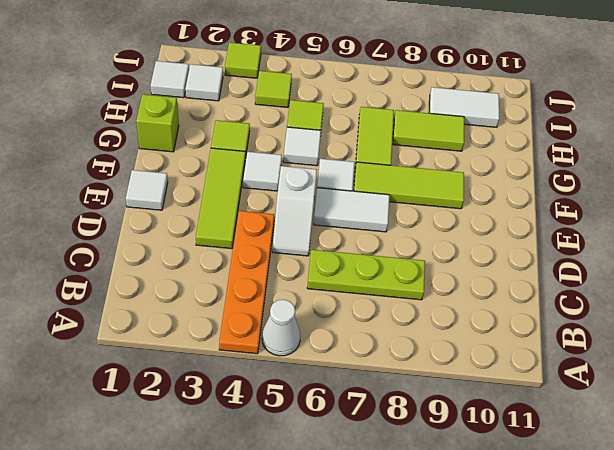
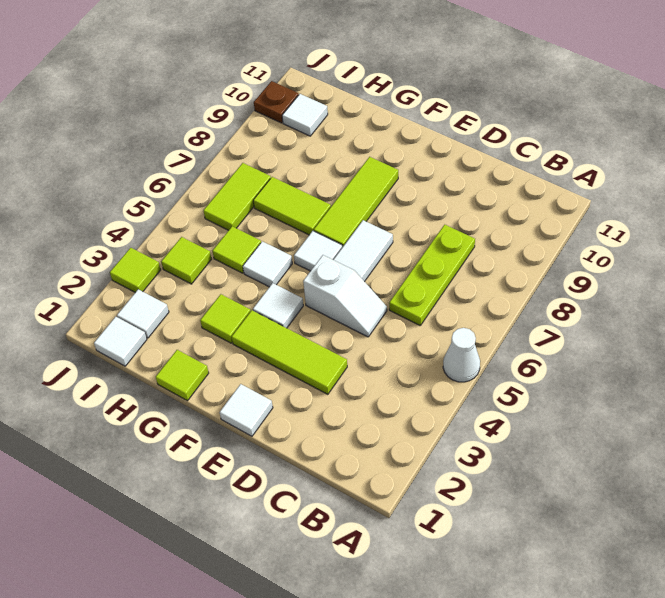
orange plate A4:D4 level 1 -> none
lime brick G1 level 1 -> lime tile G1 level 1
lime tile H8:H9 level 1 -> lime tile I6:I7 level 1
white tile I9:I10 level 1 -> white tile I10 level 1
none -> brown plate J10 level 1

